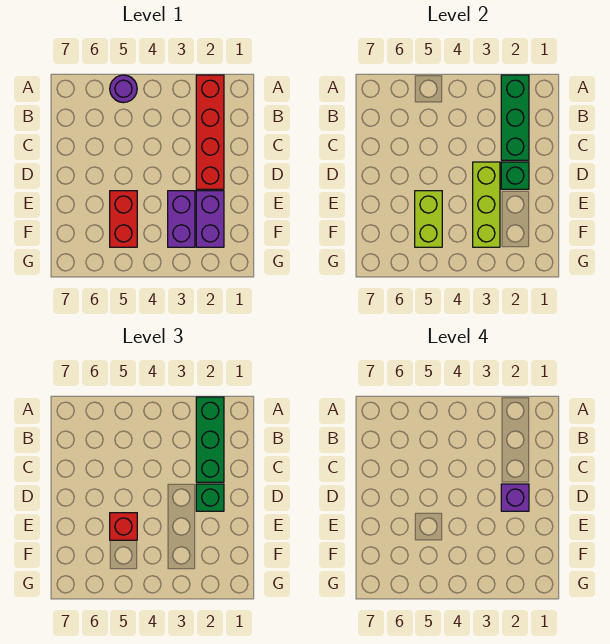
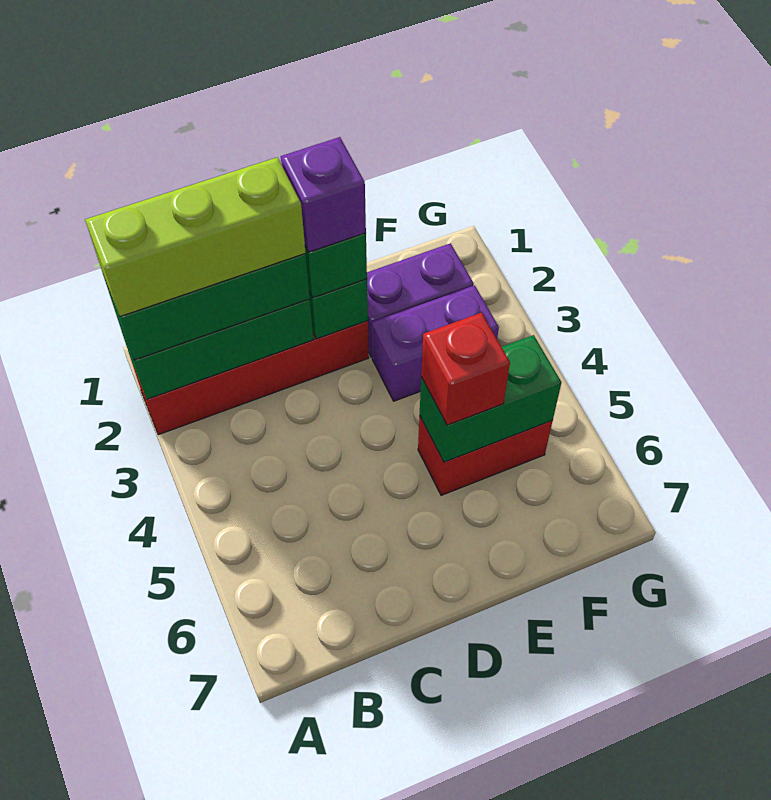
purple round brick A5 level 1 -> none
lime brick D3:F3 level 2 -> lime brick A2:C2 level 4
lime brick E5:F5 level 2 -> green brick E5:F5 level 2

